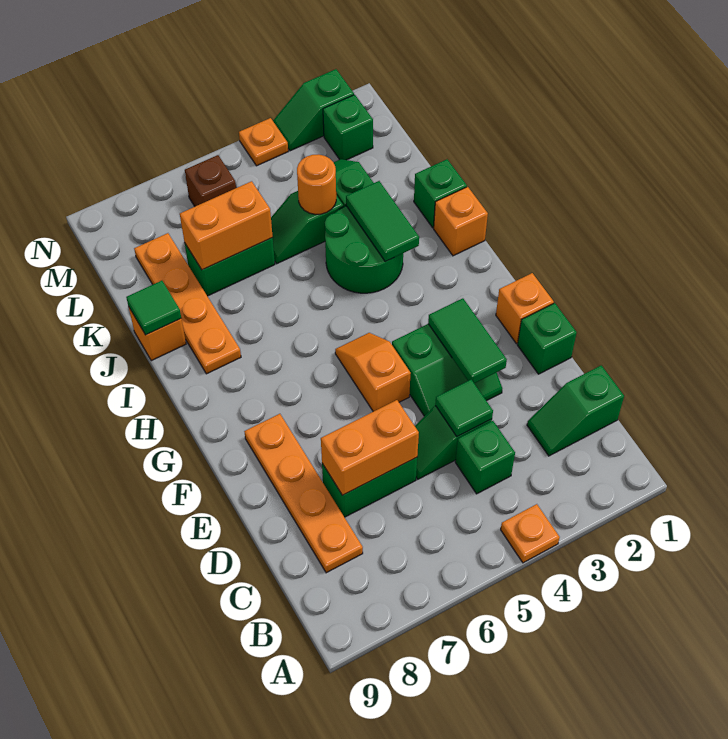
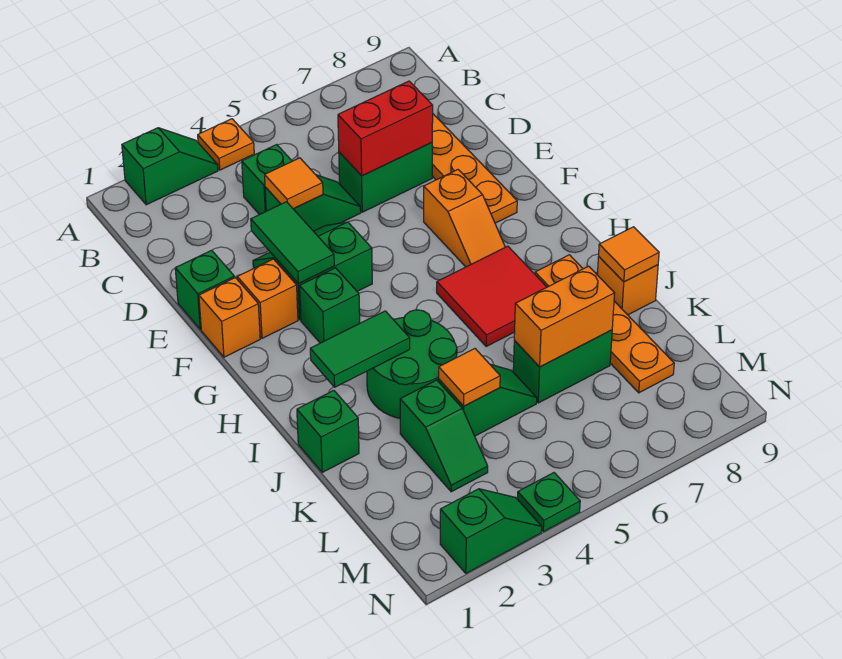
green slope C1:C2 level 1 top 1 -> green slope A2:A3 level 1 top 2
green tile D4 level 2 -> orange tile D4 level 2
orange brick D6:D7 level 2 -> red brick D6:D7 level 2
orange slope F5:G5 level 1 top F -> orange slope F7:G7 level 1 top F
none -> red tile H6:I7 level 1
orange brick I1 level 1 -> orange brick F2 level 1
green tile I3:J3 level 2 -> green tile I2:I3 level 2
green tile J9 level 2 -> orange tile J9 level 2
orange round brick K4 level 2 -> orange tile K4 level 2
green brick M2 level 1 -> green brick G3 level 1
brown brick M6 level 1 -> none
orange plate N4 level 1 -> green plate N4 level 1

